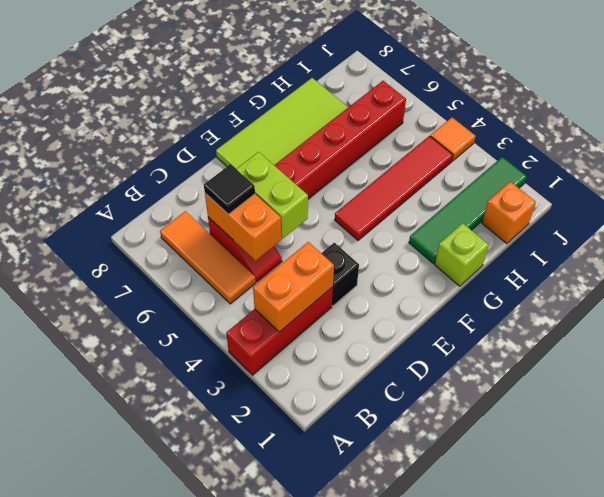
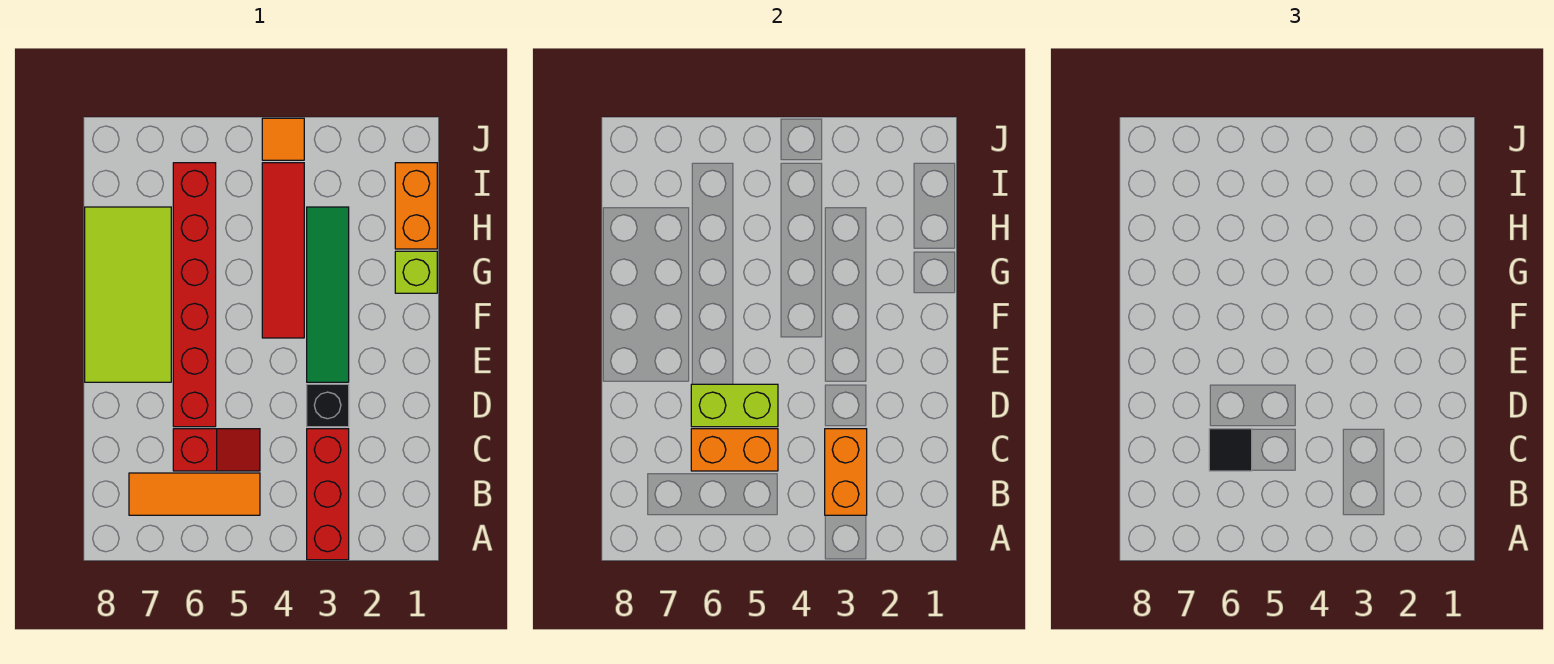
green tile G2:J2 level 1 -> green tile E3:H3 level 1
orange brick I1 level 1 -> orange brick H1:I1 level 1

